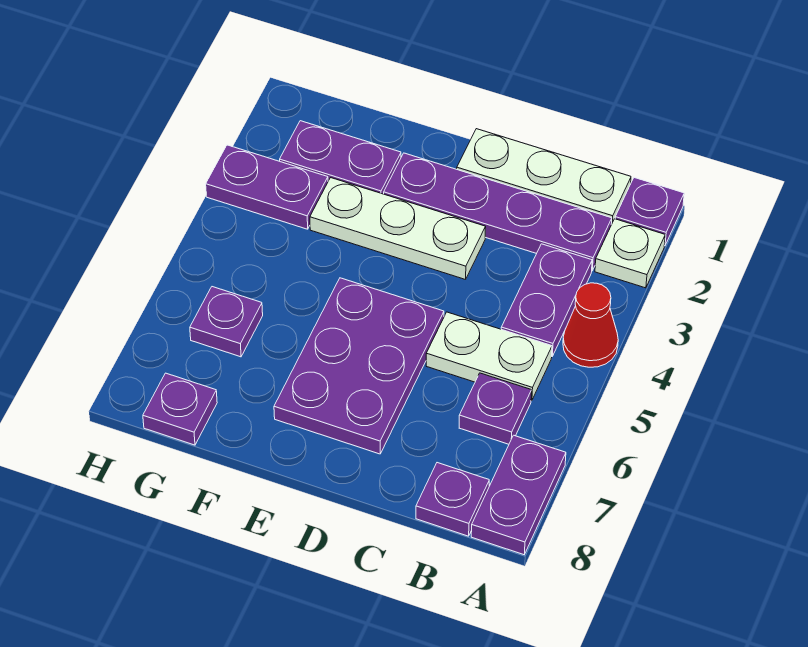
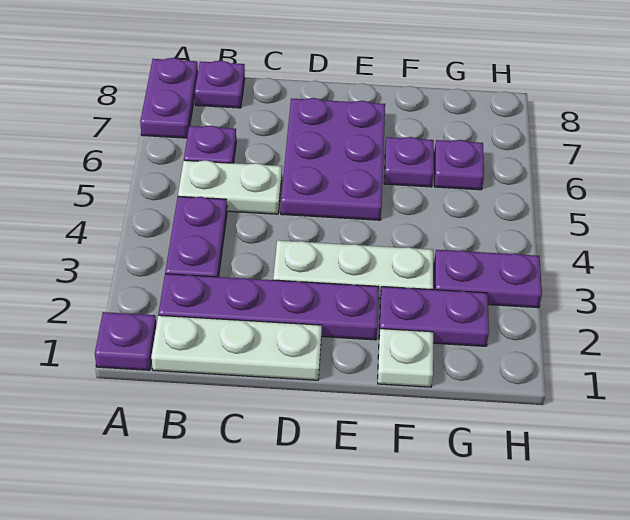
white plate A2 level 1 -> white plate F1 level 1
red cone A4 level 1 -> none
purple plate G8 level 1 -> purple plate F6 level 1

